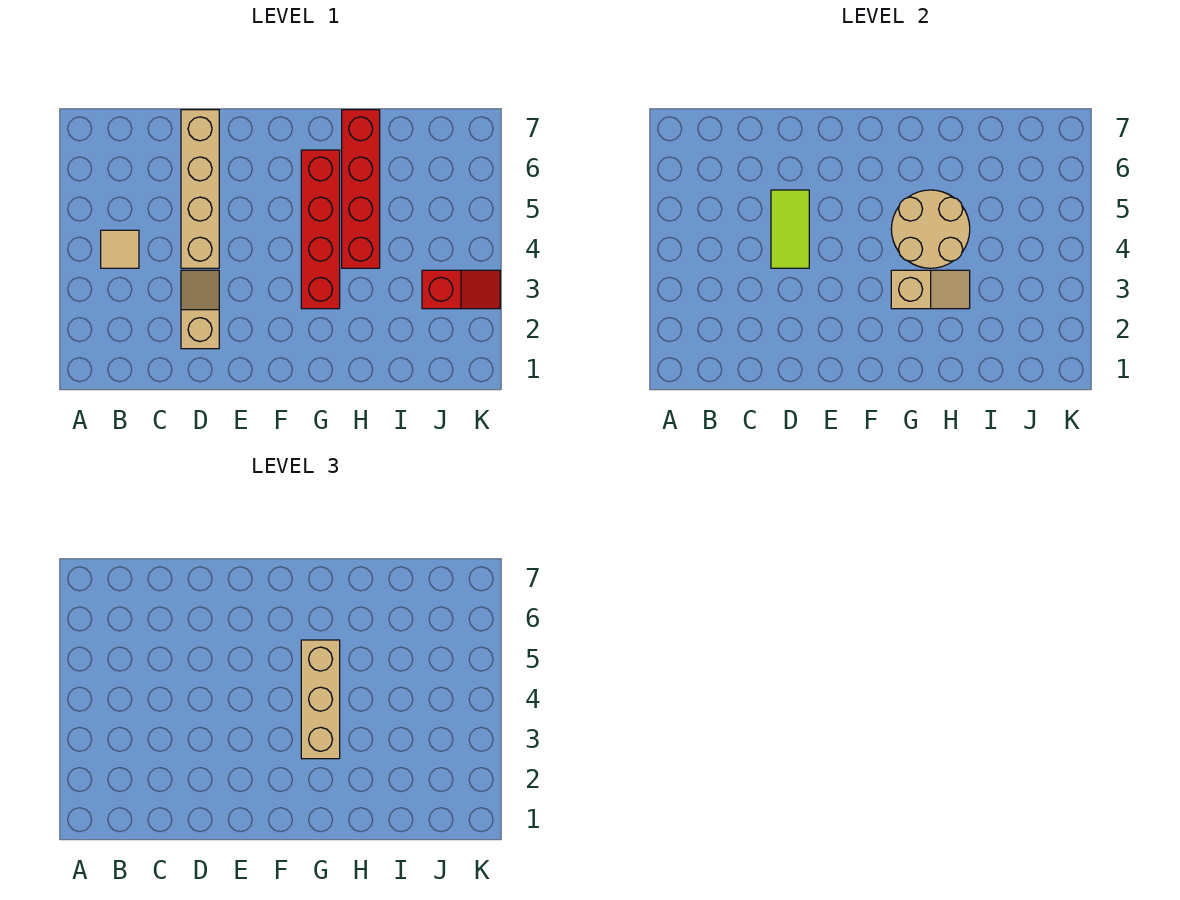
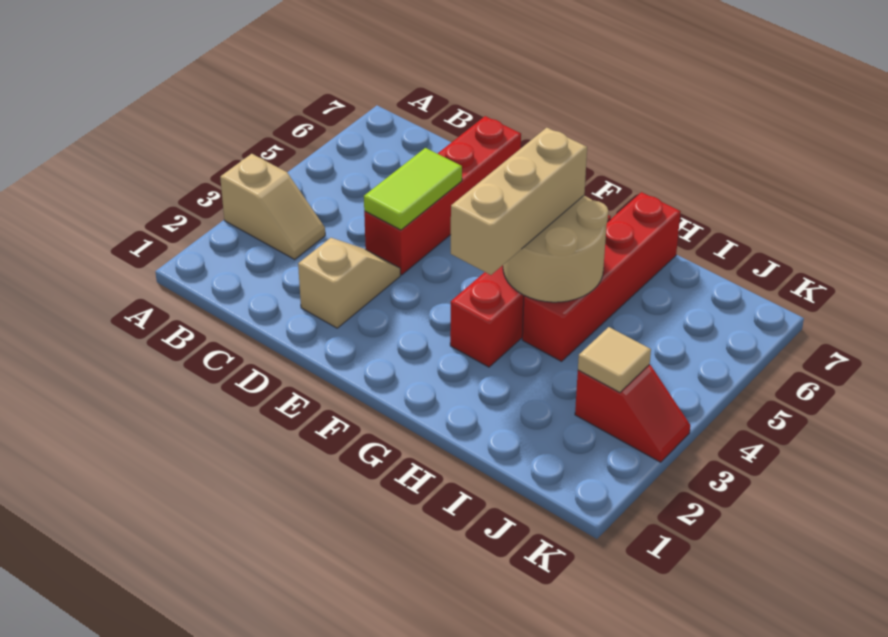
tan tile B4 level 1 -> tan tile J3 level 2
tan brick D4:D7 level 1 -> red brick D4:D7 level 1
tan slope G3:H3 level 2 top G -> tan slope A3:B3 level 1 top A

